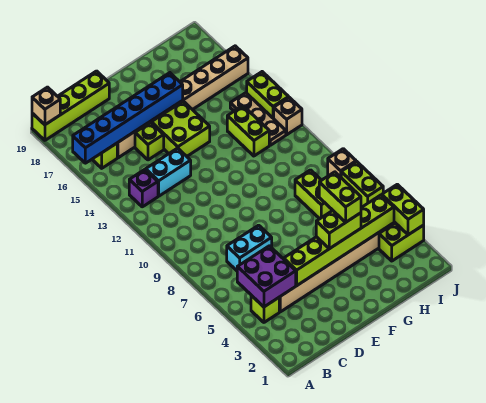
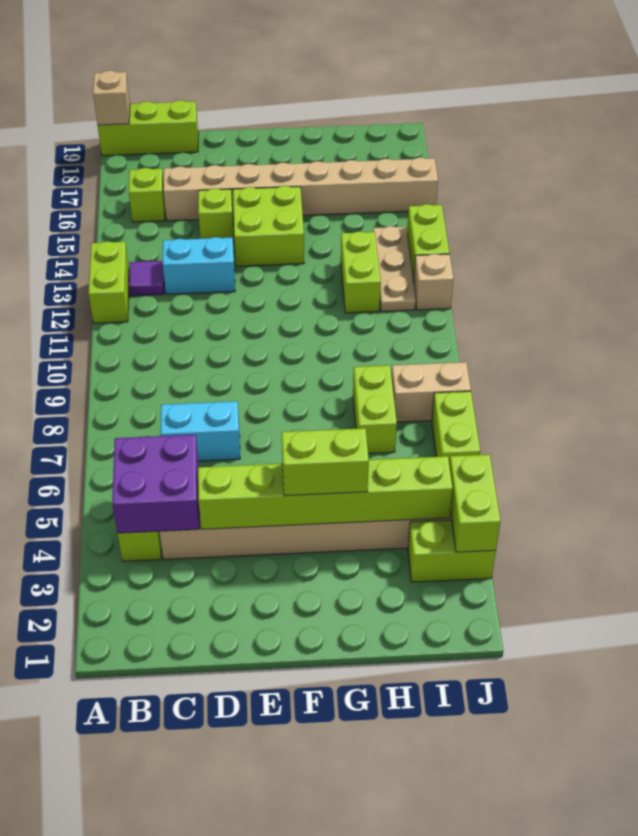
blue brick A16:F16 level 2 -> none
lime brick A19:D19 level 1 -> lime brick A19:C19 level 1
purple brick B13 level 1 -> purple tile B13 level 1
lime brick G4:G5 level 4 -> lime brick A12:A13 level 1
tan brick J8 level 1 -> tan brick I8:J8 level 1

